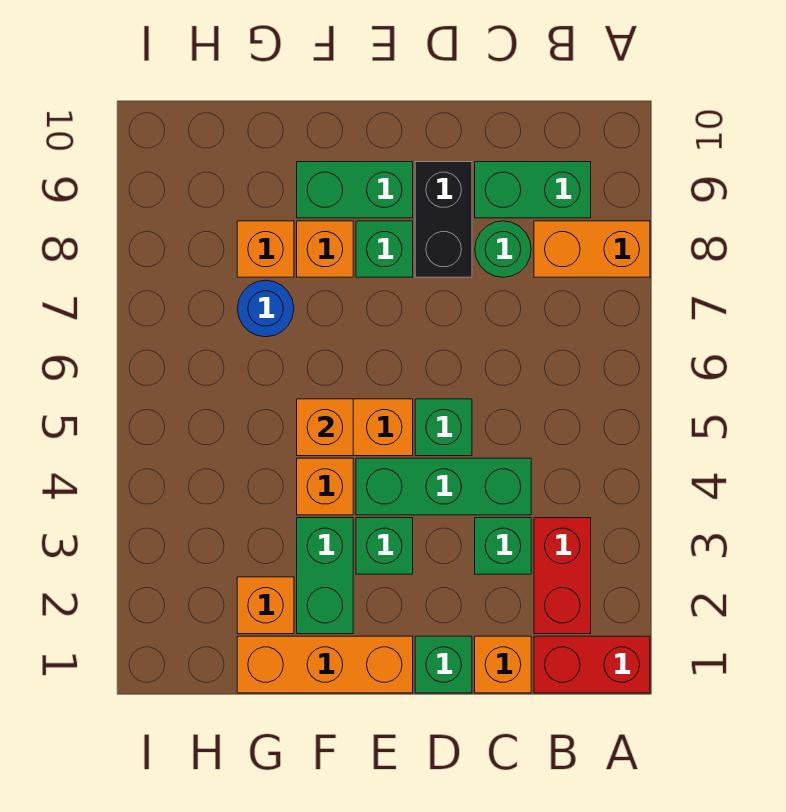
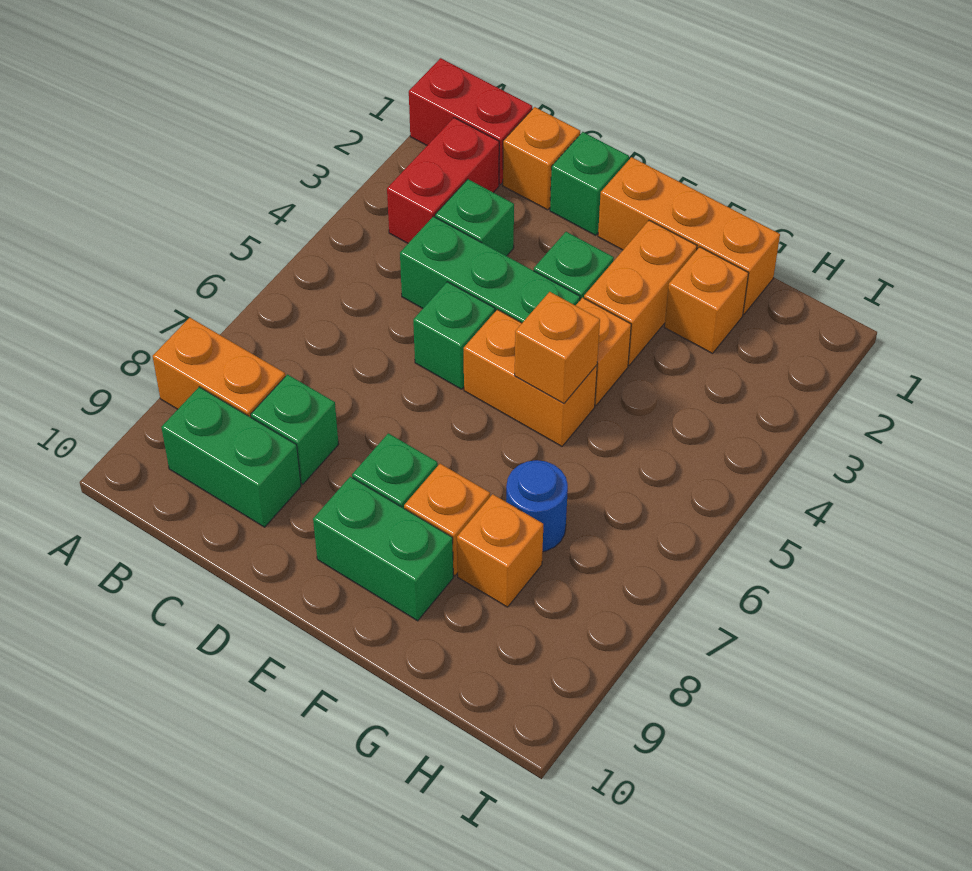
green round brick C8 level 1 -> green brick C8 level 1
black brick D8:D9 level 1 -> none
green brick F2:F3 level 1 -> orange brick F2:F3 level 1

